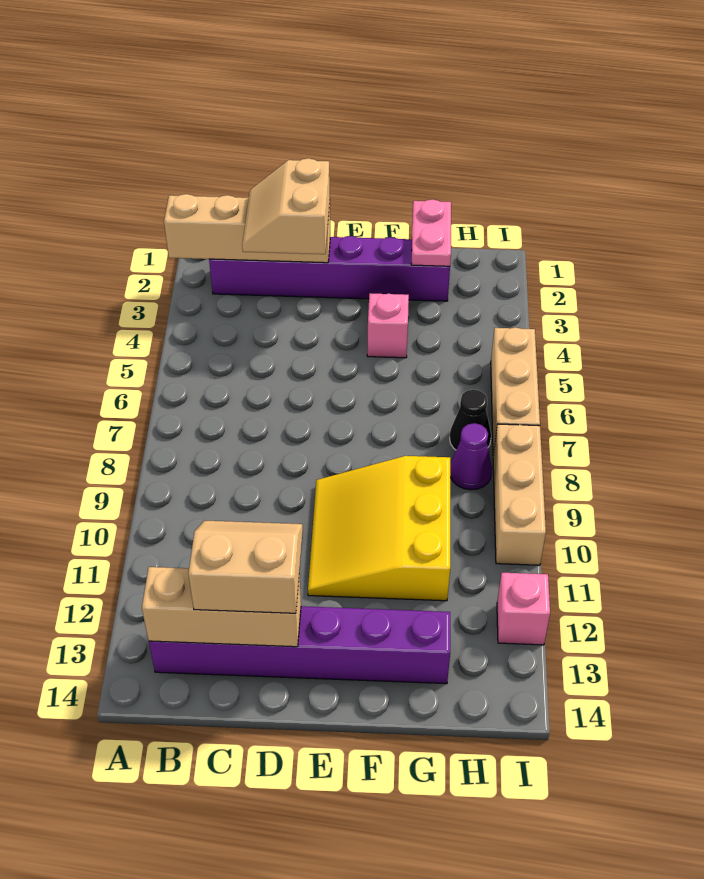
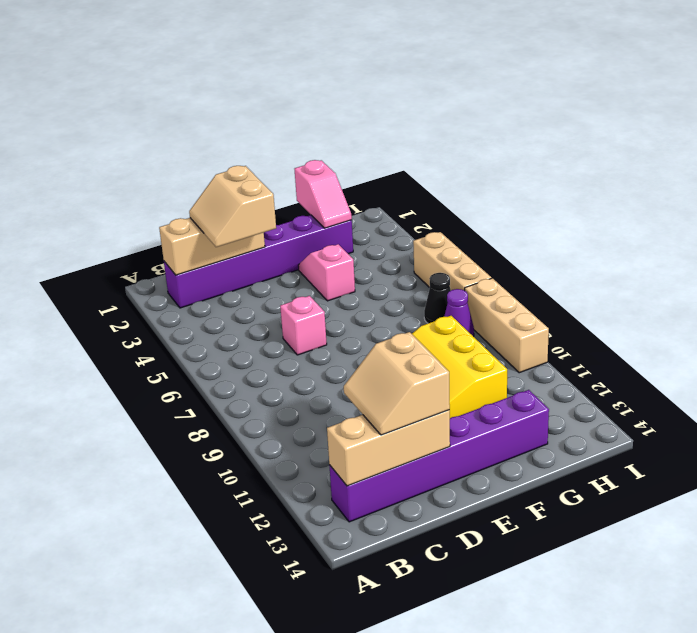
tan brick A2:D2 level 2 -> tan brick B2:D2 level 2
tan slope C12:D13 level 3 top 13 -> tan slope C12:D13 level 3 top D
pink plate G1:G2 level 2 -> pink slope G1:G2 level 2 top 1
pink brick I12 level 1 -> pink brick D6 level 1

